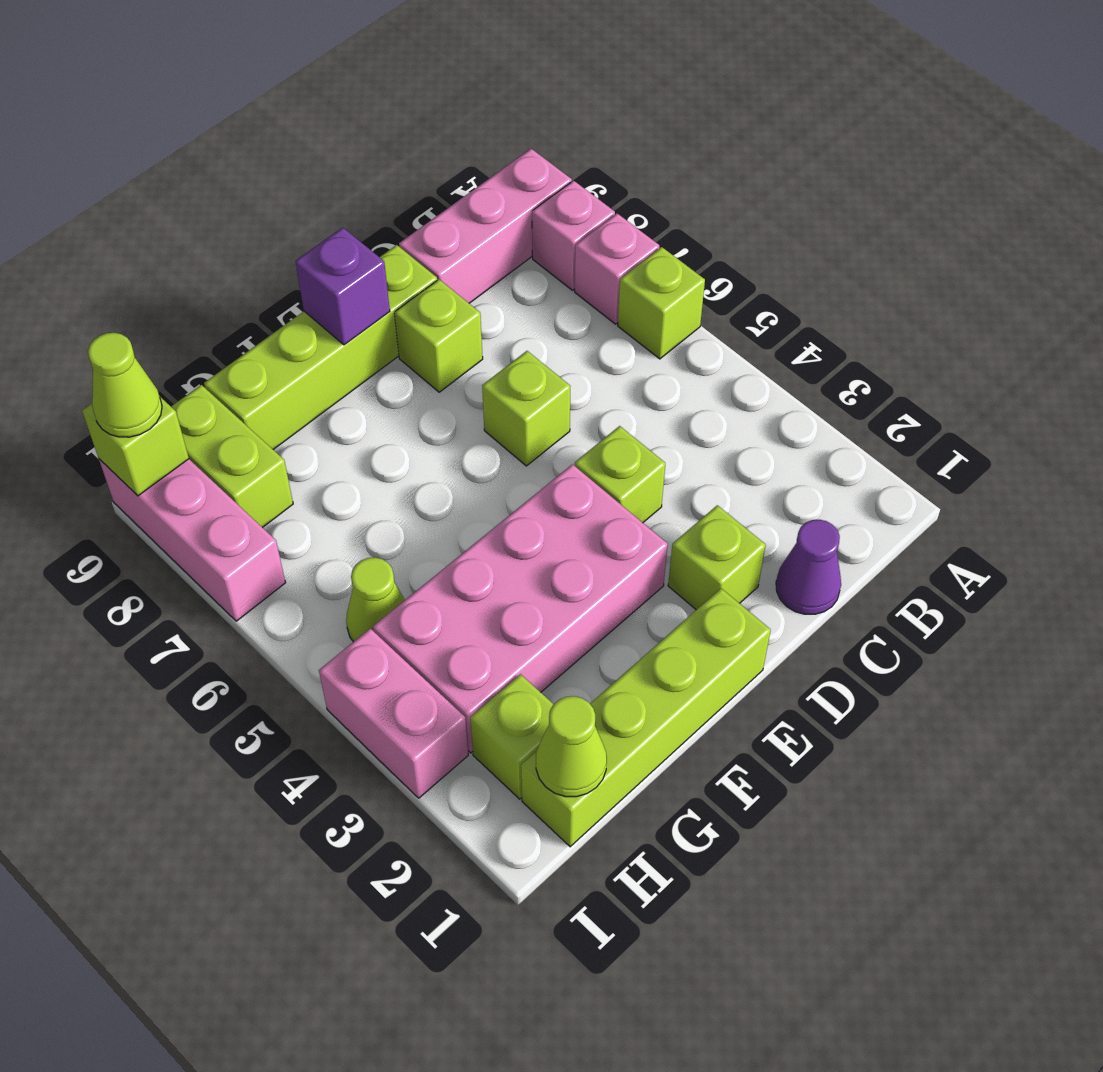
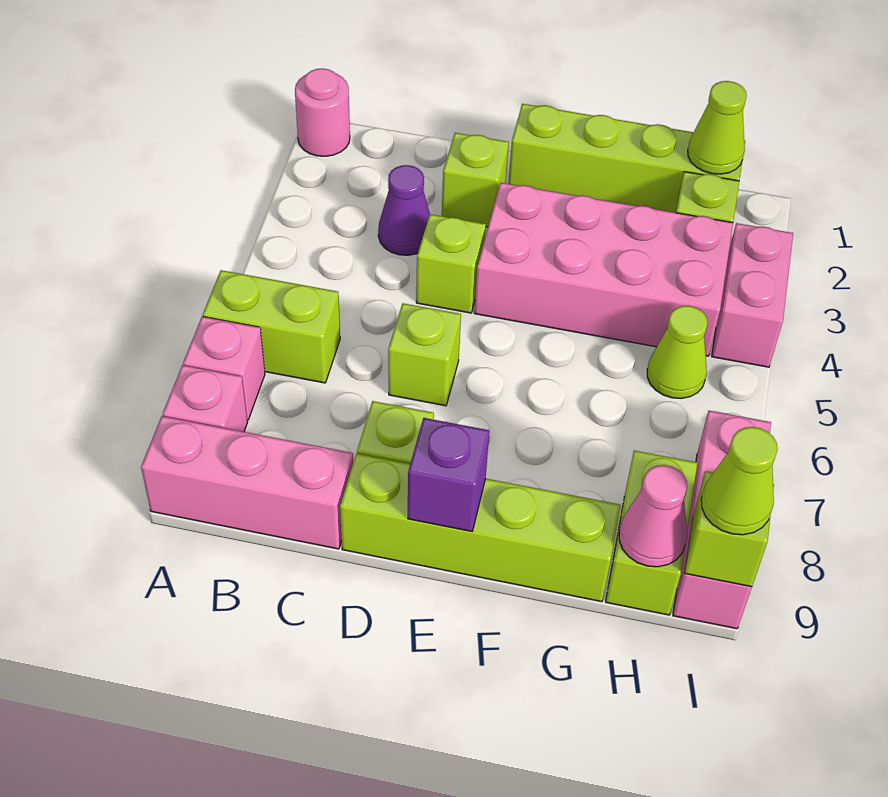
none -> pink round brick A1 level 1
lime brick A6 level 1 -> lime brick A6:B6 level 1
purple cone C1 level 1 -> purple cone C3 level 1
none -> pink cone H9 level 2

